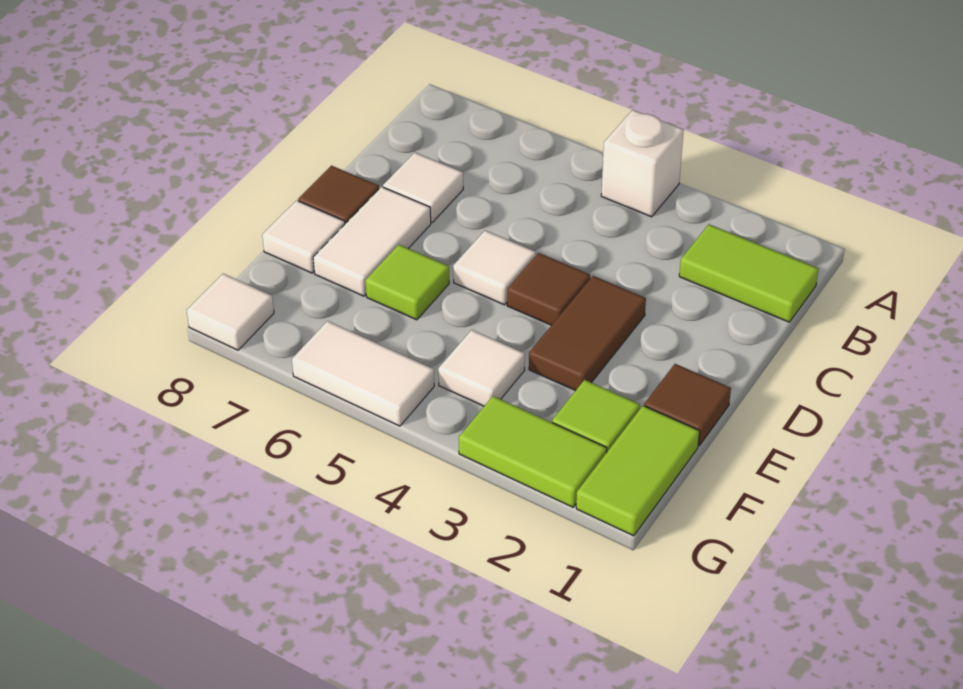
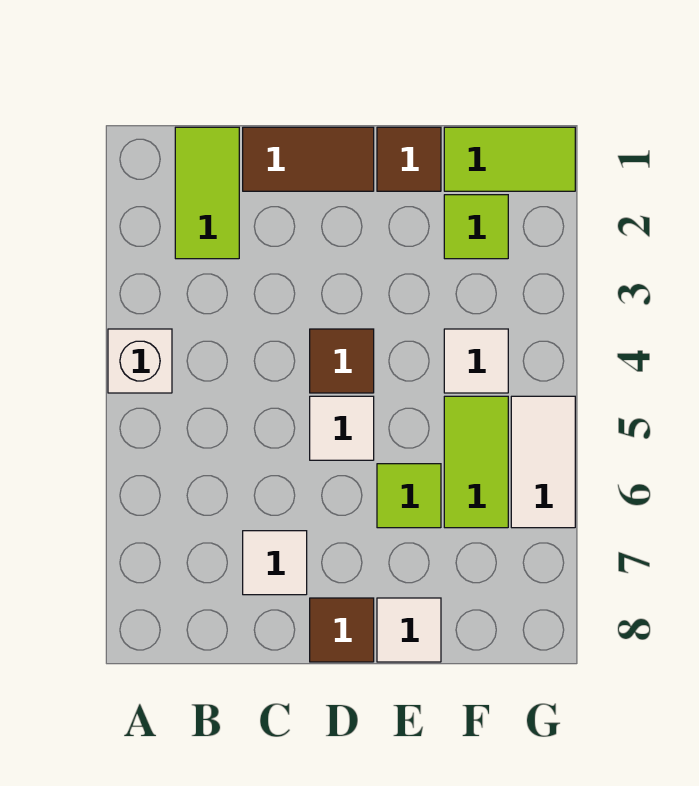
brown tile D3:E3 level 1 -> brown tile C1:D1 level 1
white tile D7:E7 level 1 -> none
lime tile G2:G3 level 1 -> lime tile F5:F6 level 1
white tile G8 level 1 -> none

